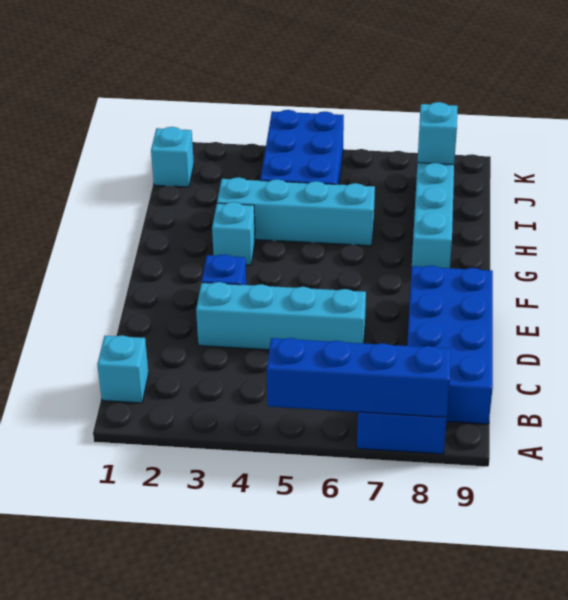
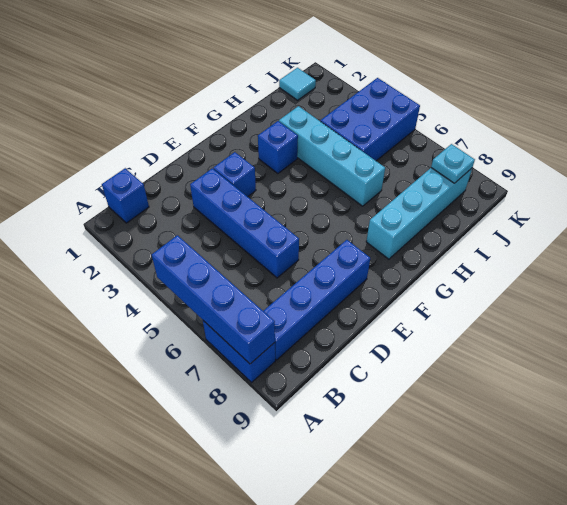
cyan brick B1 level 1 -> blue brick B1 level 1
blue brick B8:E9 level 1 -> blue brick B8:E8 level 1
cyan brick D3:D6 level 1 -> blue brick D3:D6 level 1
cyan brick G3 level 1 -> blue brick G3 level 1
cyan brick J1 level 1 -> cyan tile J1 level 1
cyan brick J8 level 2 -> cyan plate J8 level 2

